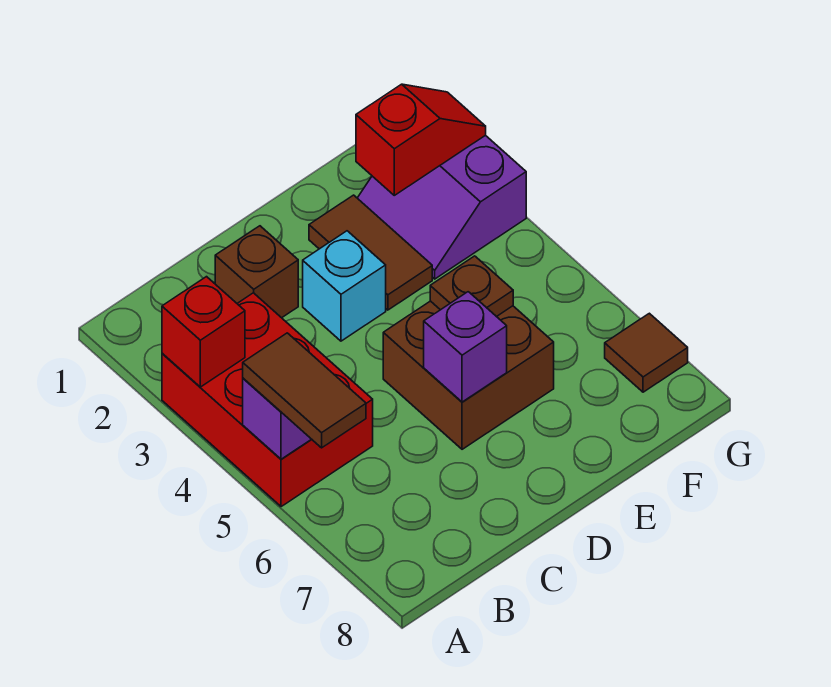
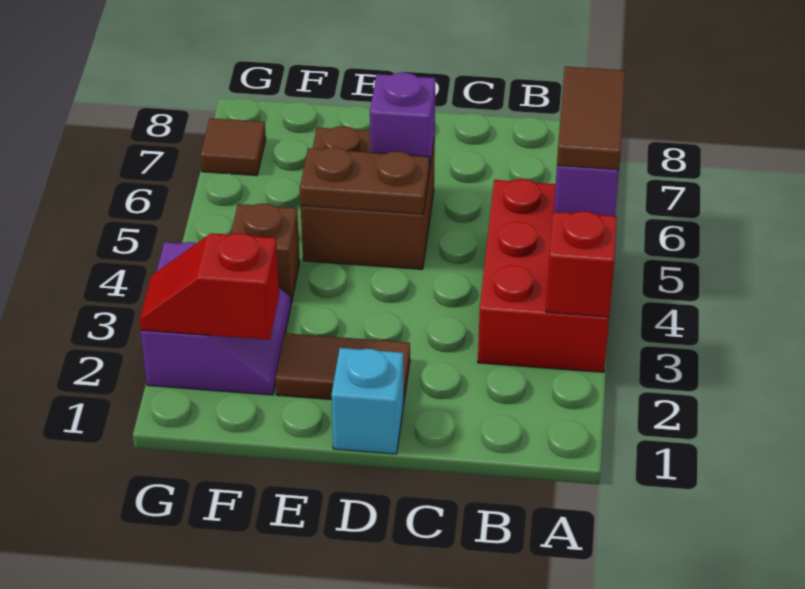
brown brick C2 level 1 -> brown brick F4 level 1
cyan brick D3 level 1 -> cyan brick D1 level 1
brown tile E2:E3 level 1 -> brown tile D2:E2 level 1
brown plate E5 level 2 -> brown plate D5:E5 level 2

